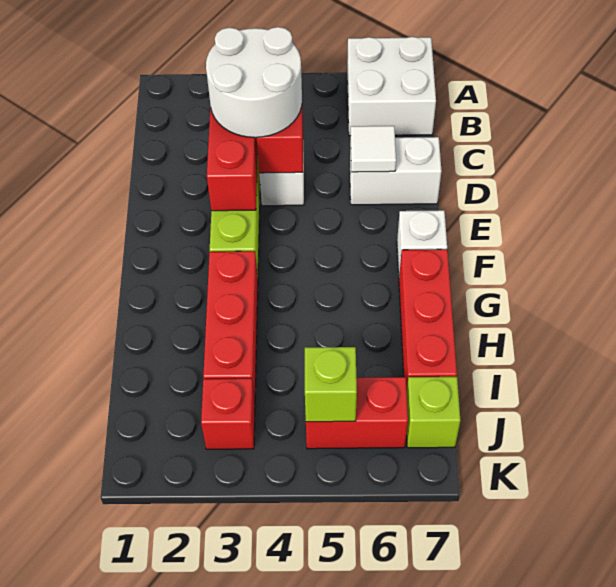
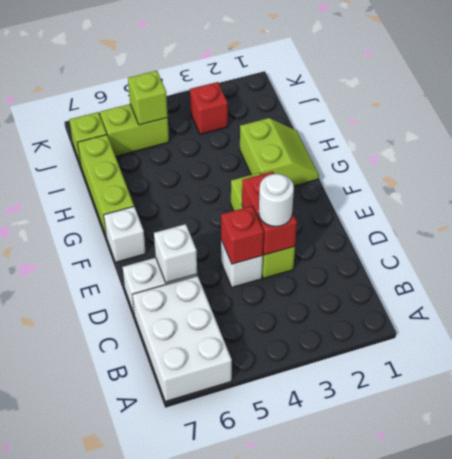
white brick A6:B7 level 1 -> white brick A6:C7 level 1
white round brick C3:D4 level 3 -> white round brick D3 level 3
white tile D6 level 2 -> white brick D6 level 2
none -> lime slope G1:H2 level 1 top 2
red brick G3:I3 level 1 -> none
red brick G7:I7 level 1 -> lime brick G7:I7 level 1
red brick J5:J6 level 1 -> lime brick J5:J6 level 1

